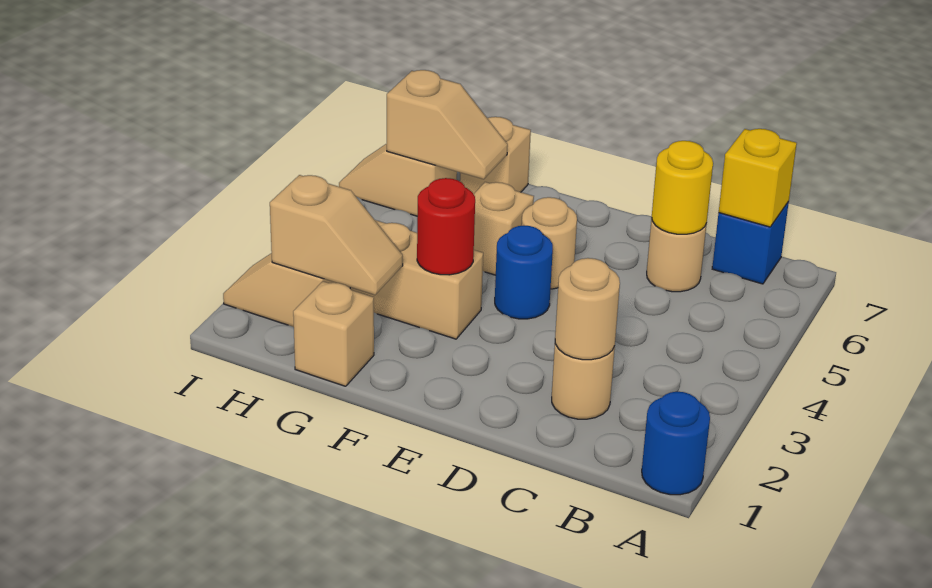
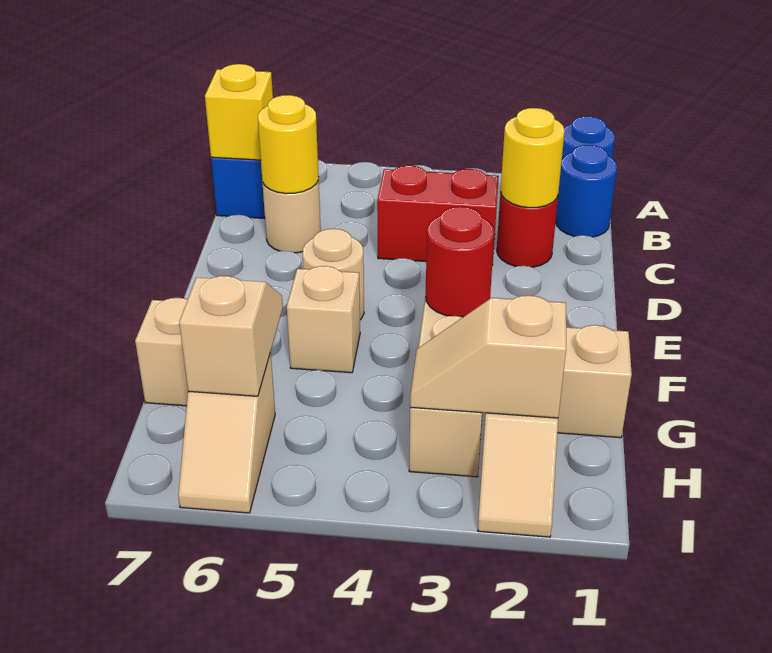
tan round brick C2 level 1 -> red round brick C2 level 1
tan round brick C2 level 2 -> yellow round brick C2 level 2
none -> red brick C3:C4 level 1
blue round brick E4 level 1 -> blue round brick B1 level 1
tan slope G2:H2 level 2 top H -> tan slope H2:H3 level 2 top 2

